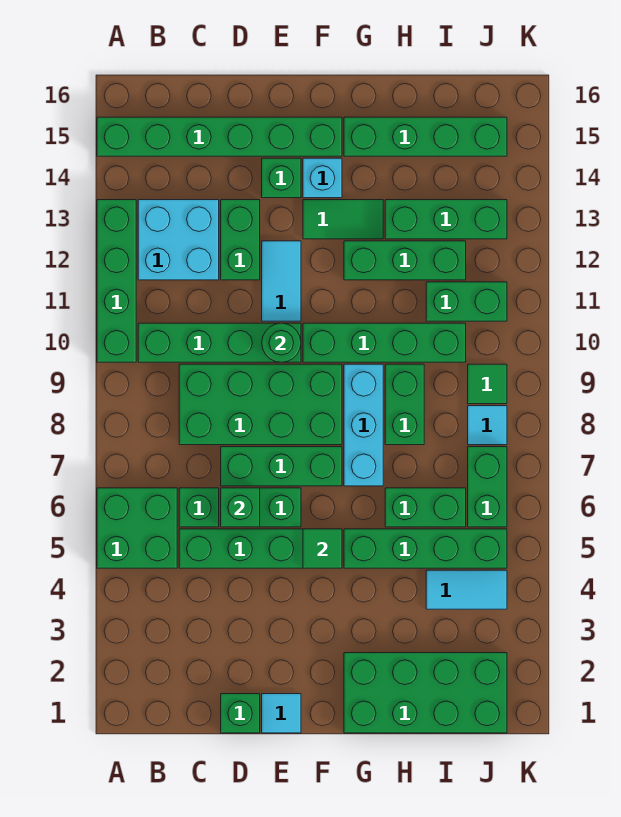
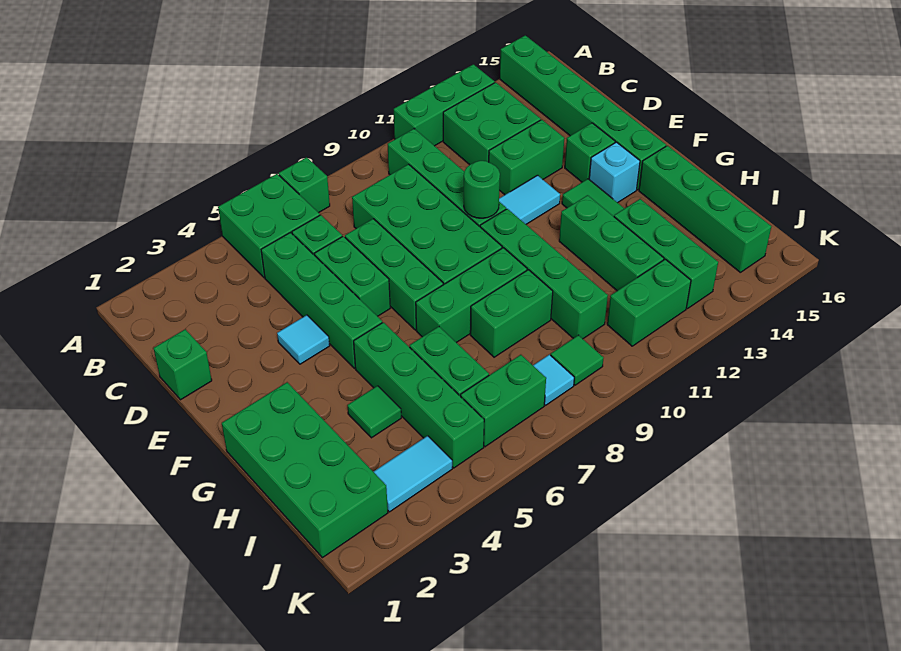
green brick A10:A13 level 1 -> green brick A11:A13 level 1
cyan brick B12:C13 level 1 -> green brick B12:C13 level 1
green brick D6 level 2 -> green brick A7 level 1
cyan tile E1 level 1 -> cyan tile E4 level 1
green tile F5 level 2 -> green tile H4 level 1
cyan brick G7:G9 level 1 -> green brick G7:G9 level 1
cyan tile I4:J4 level 1 -> cyan tile J3:J4 level 1
green brick I11:J11 level 1 -> green brick J11:J12 level 1

